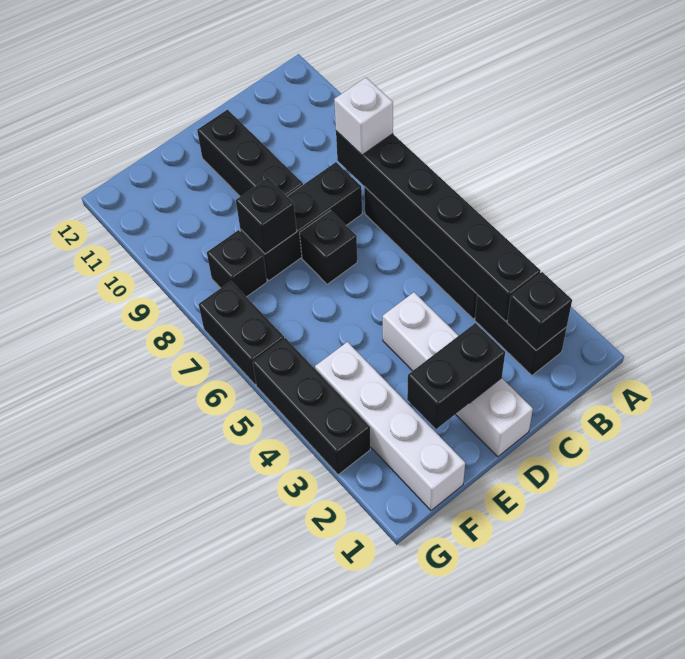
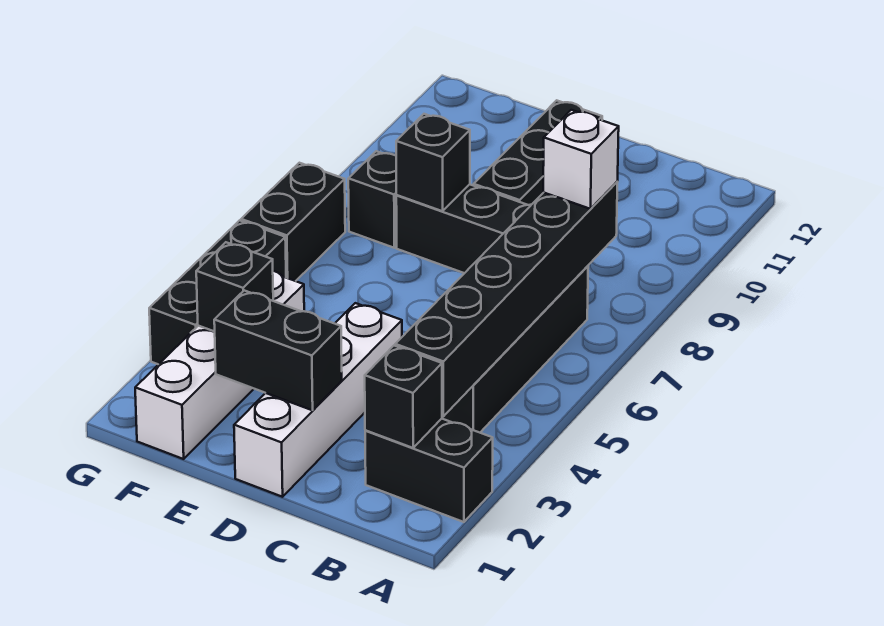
black brick B2:B3 level 1 -> black brick A2:B2 level 1
black brick D7 level 1 -> black brick F3 level 2

